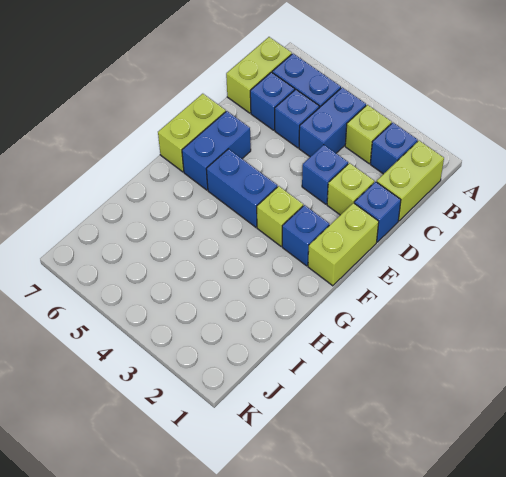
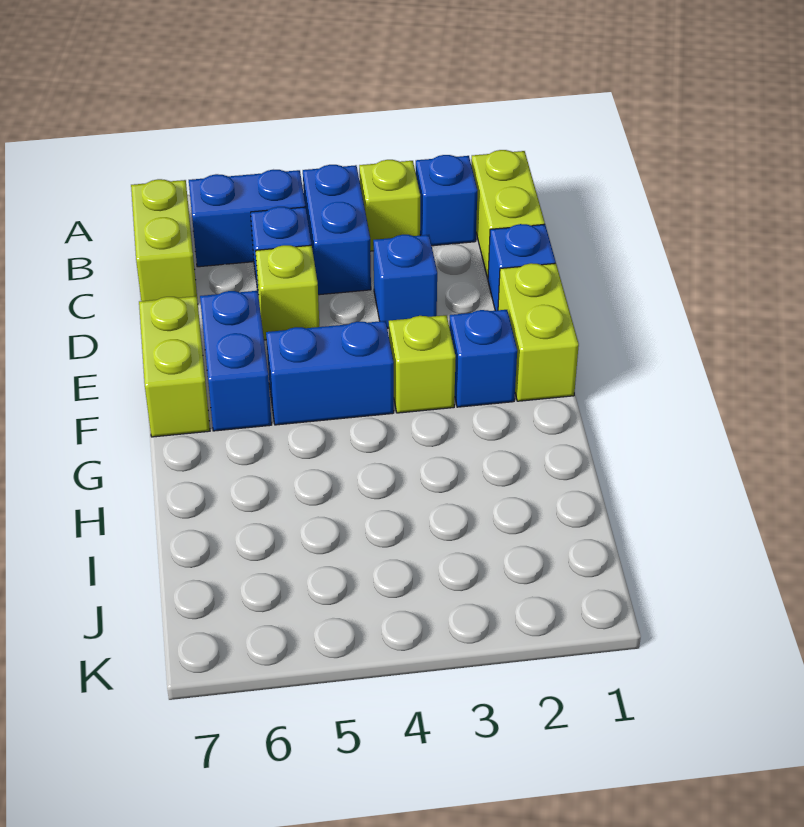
blue brick C6 level 1 -> none
lime brick D2 level 1 -> lime brick D5 level 1

